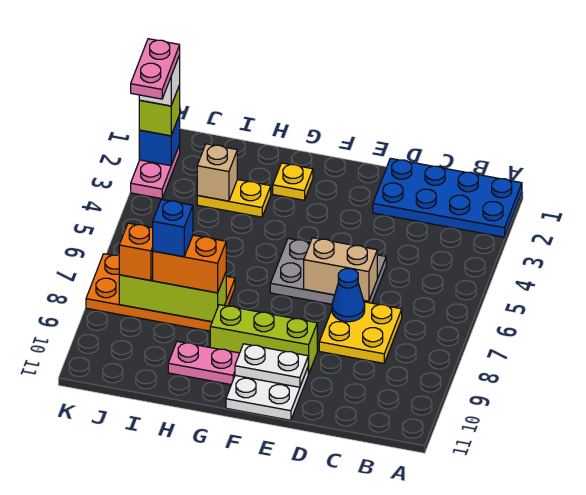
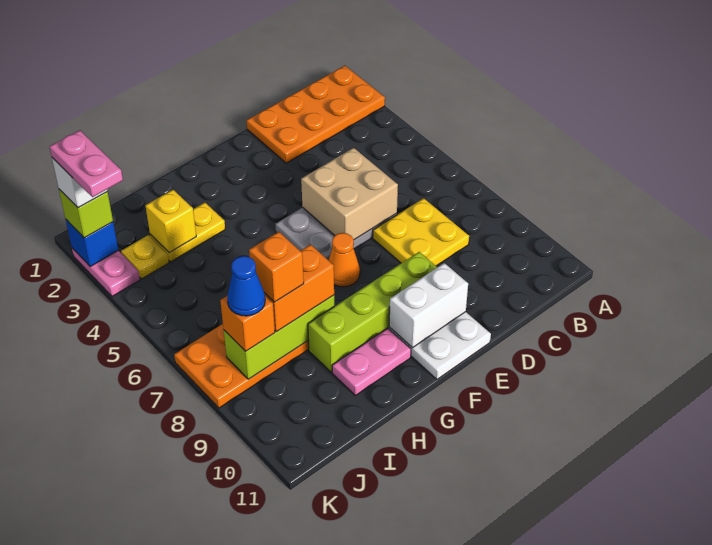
blue plate A1:D2 level 1 -> orange plate A1:D2 level 1
tan brick D6:E6 level 2 -> tan brick D5:E6 level 2
blue cone D7 level 2 -> blue cone J8 level 4
lime brick E9:G9 level 1 -> lime brick E9:H9 level 1
white plate E10:F10 level 2 -> white brick E10:F10 level 2
none -> orange cone F7 level 1
yellow plate G2 level 1 -> yellow plate J3 level 1
tan brick I3 level 2 -> yellow brick I3 level 2
blue brick I8 level 4 -> orange brick I8 level 4

